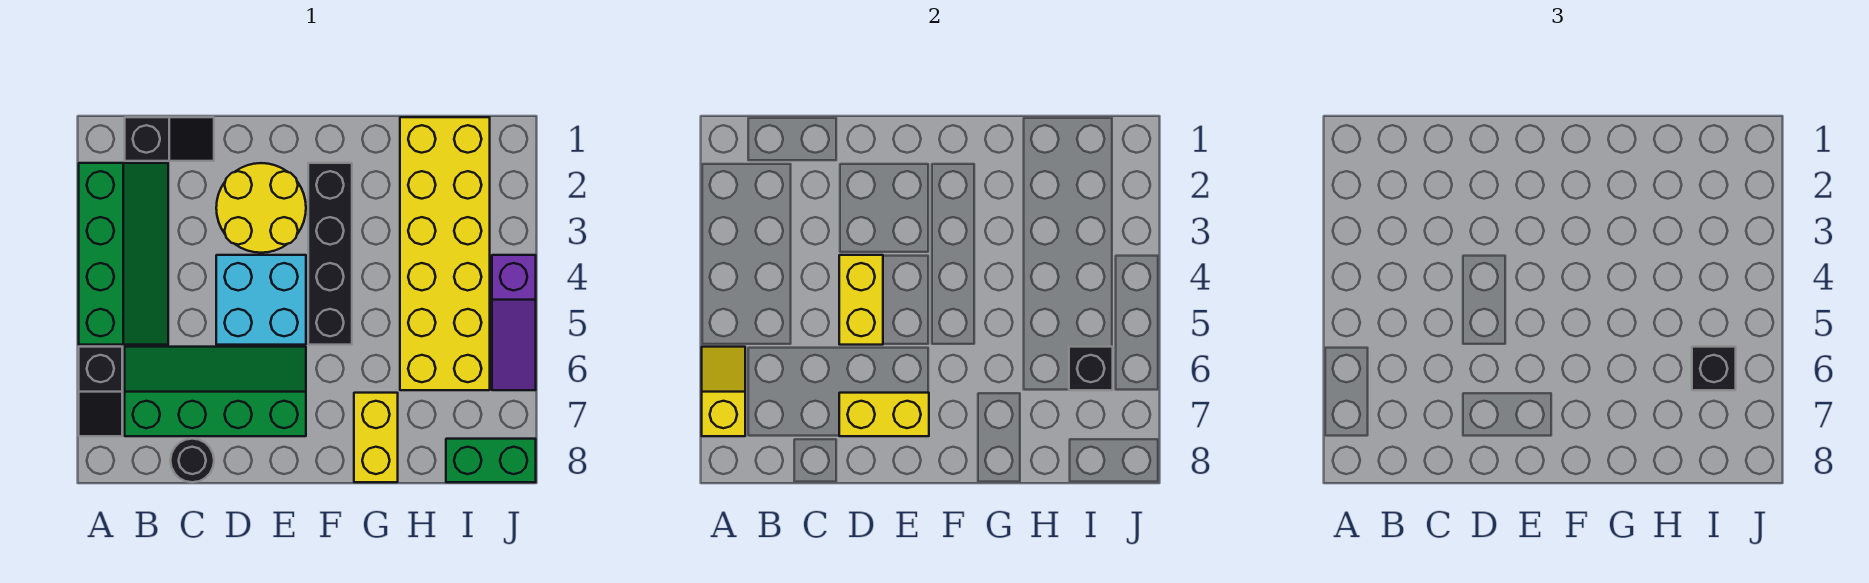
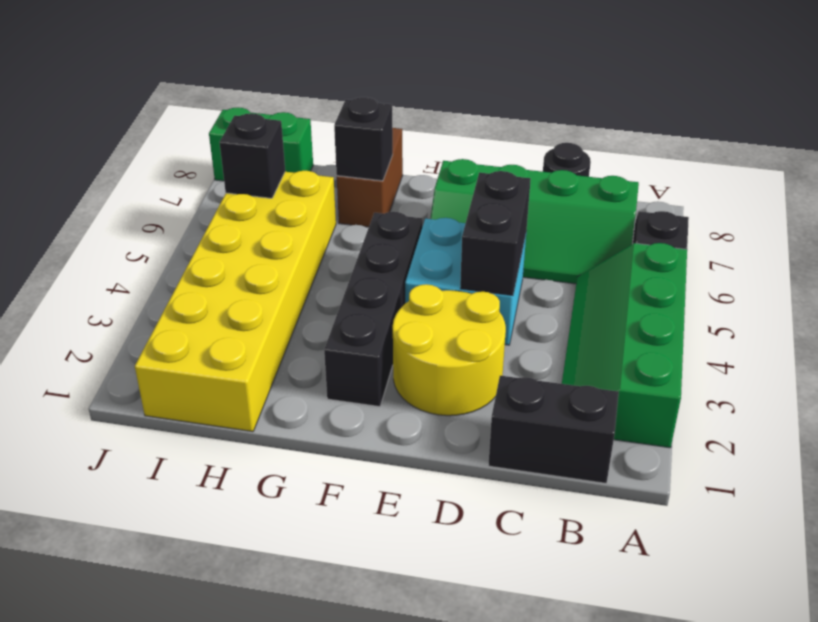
yellow slope A6:A7 level 2 top 7 -> none
black slope B1:C1 level 1 top B -> black brick B1:C1 level 1
yellow brick D4:D5 level 2 -> black brick D4:D5 level 2
yellow brick D7:E7 level 2 -> none
yellow brick G7:G8 level 1 -> brown brick G7:G8 level 1
black brick I6 level 3 -> black brick G7 level 2
purple slope J4:J6 level 1 top 4 -> none

